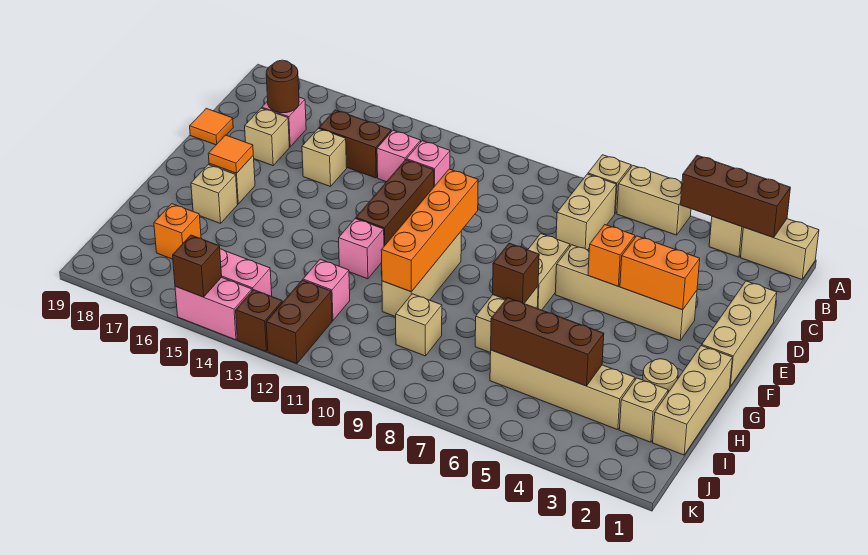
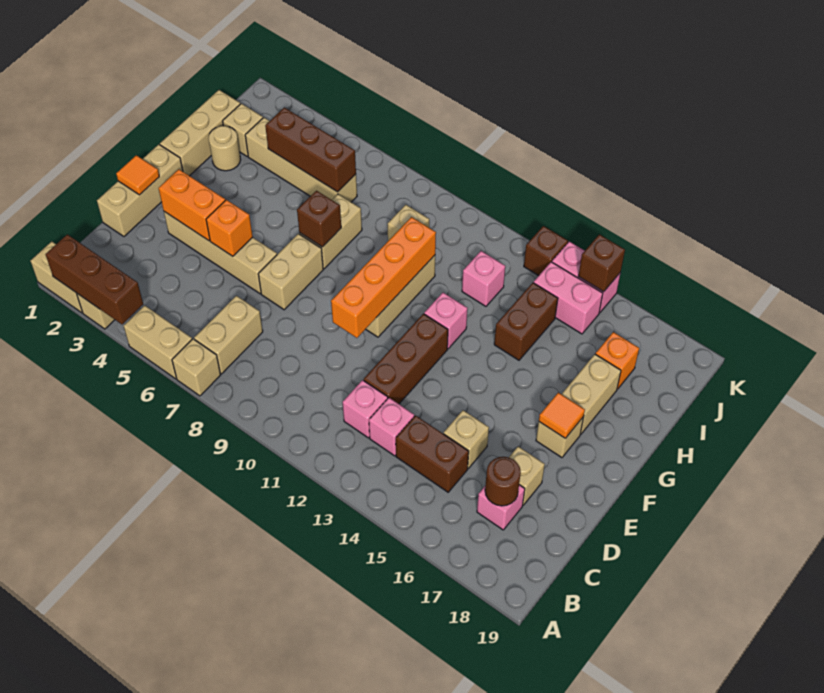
orange tile D19 level 1 -> orange tile E1 level 2
tan brick G17 level 1 -> tan brick G17:H17 level 1
brown brick J12:K12 level 1 -> brown brick H14:I14 level 1

